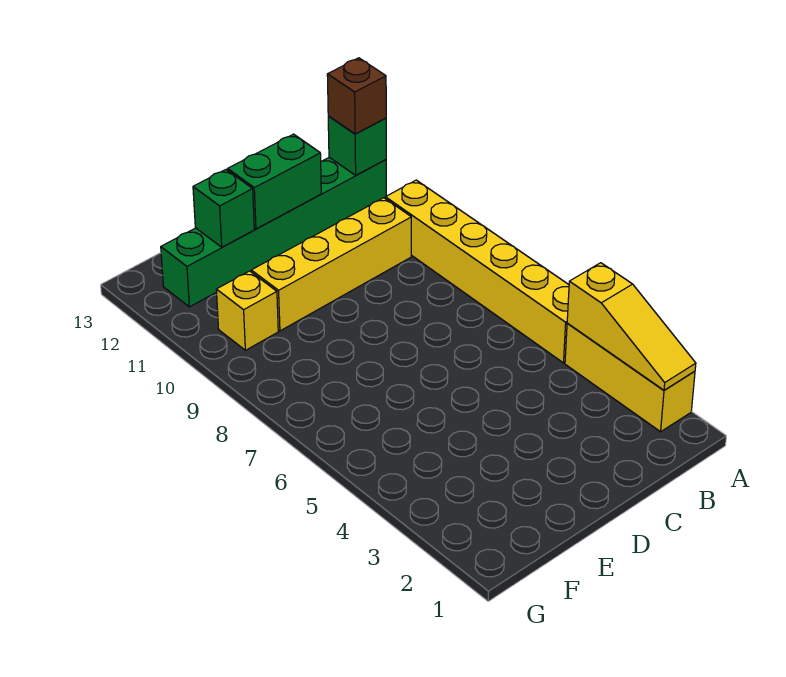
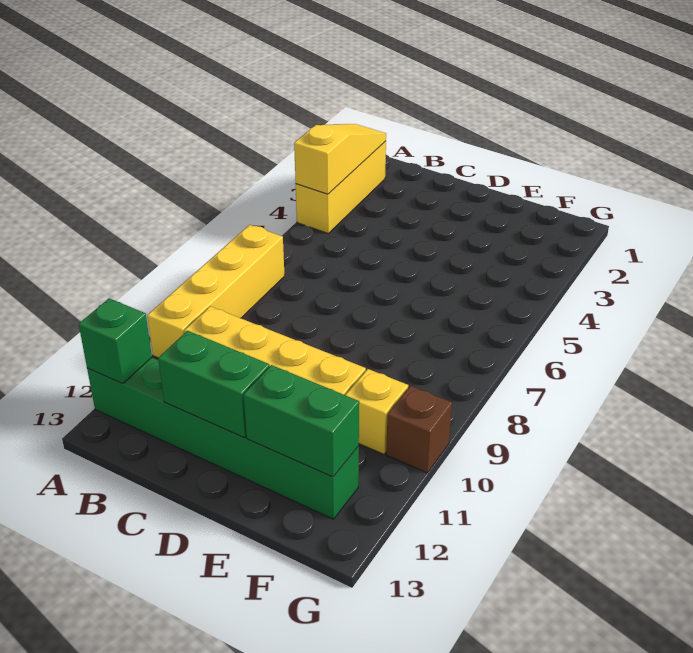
yellow brick A5:A10 level 1 -> yellow brick A7:A10 level 1
brown brick A12 level 3 -> brown brick G10 level 1
green brick E12 level 2 -> green brick E12:F12 level 2

